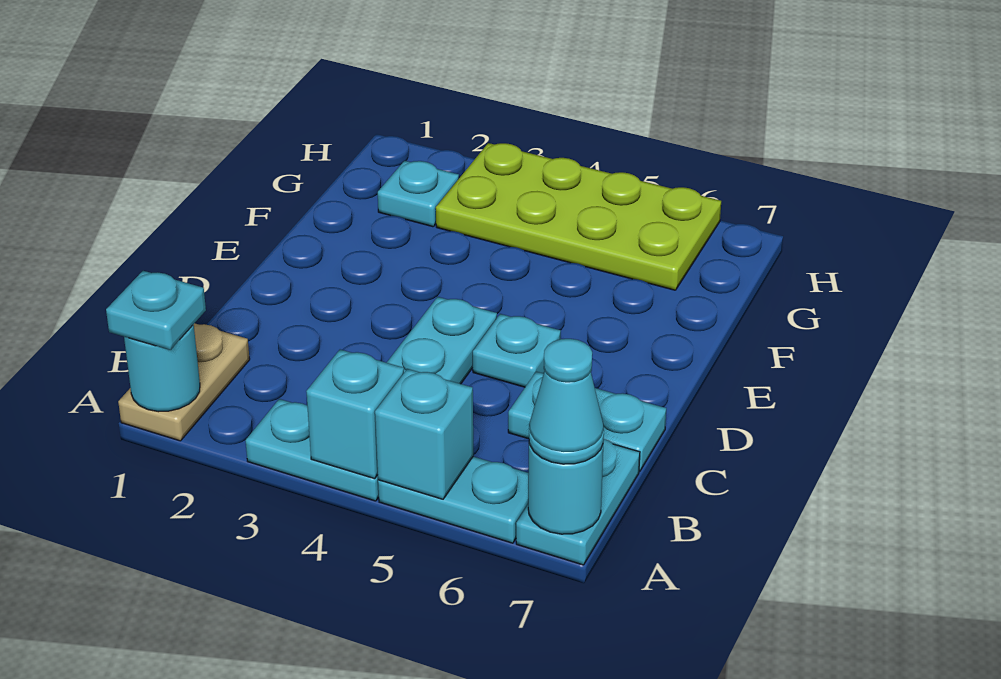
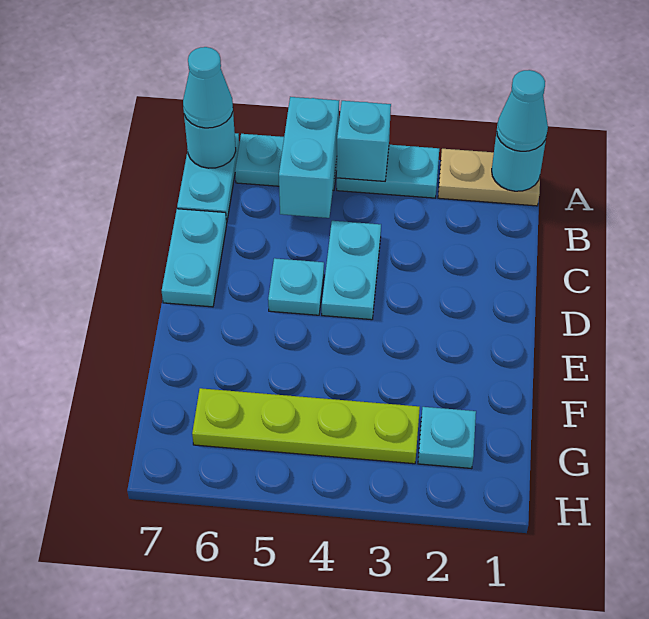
tan plate A1:B1 level 1 -> tan plate A1:A2 level 1
cyan plate A1 level 3 -> cyan cone A1 level 3
cyan brick A5 level 2 -> cyan brick A5:B5 level 2
cyan plate C6:C7 level 1 -> cyan plate C7:D7 level 1
lime plate G3:H6 level 1 -> lime plate G3:G6 level 1

